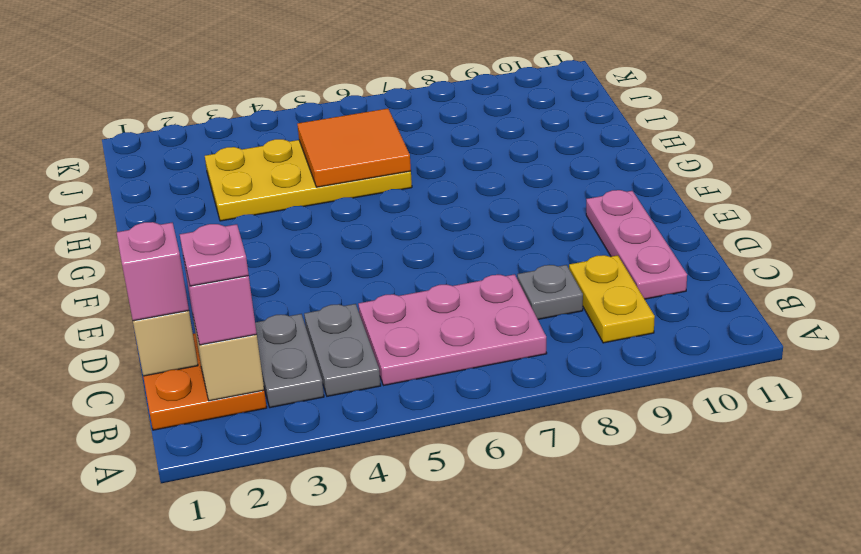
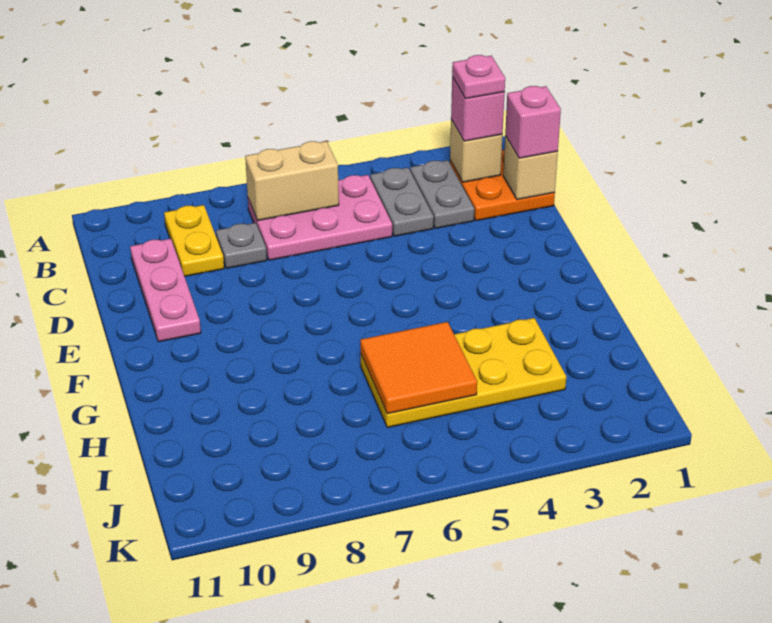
none -> tan brick B6:B7 level 2

